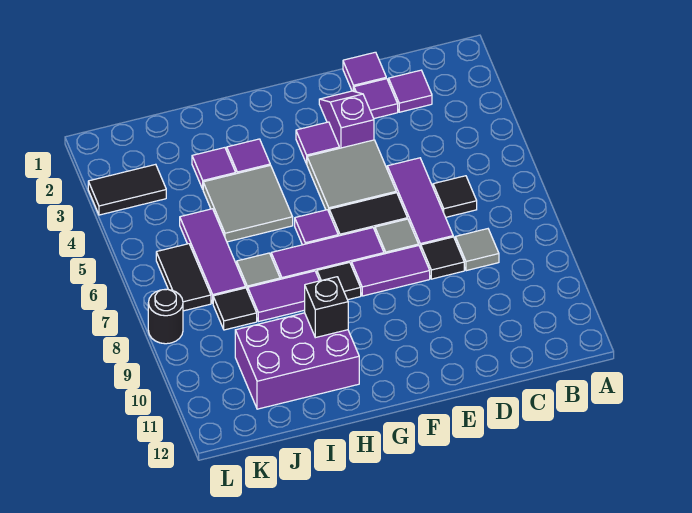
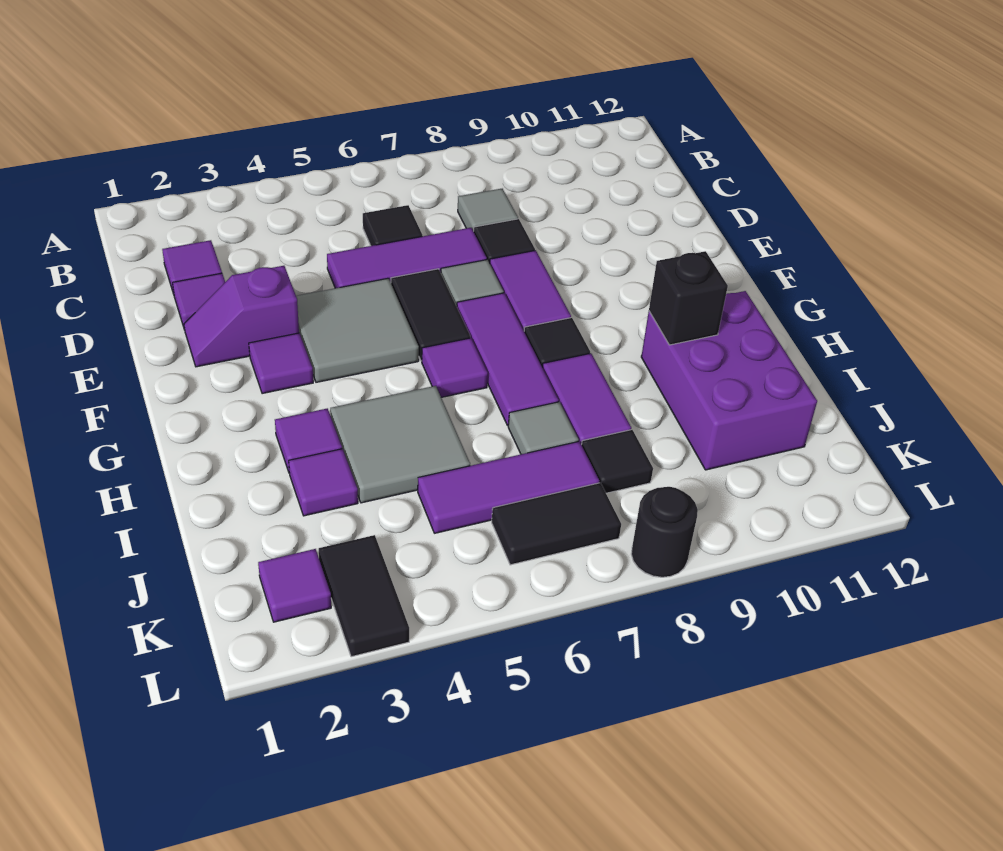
purple tile D1 level 1 -> purple tile K2 level 1

